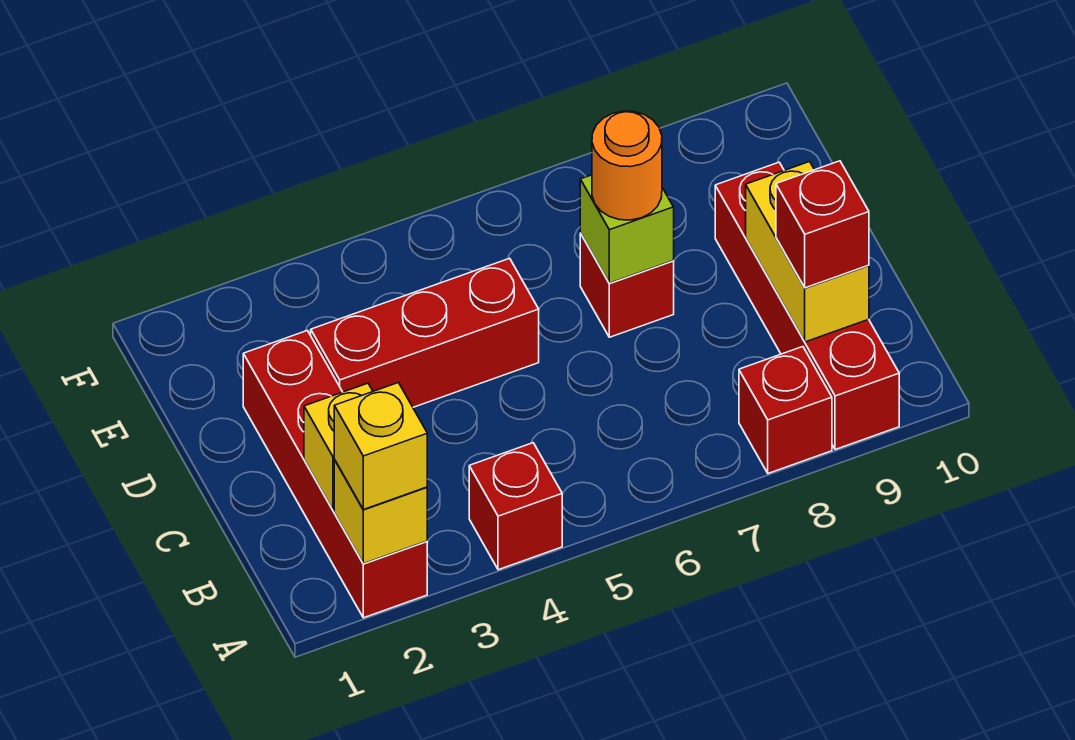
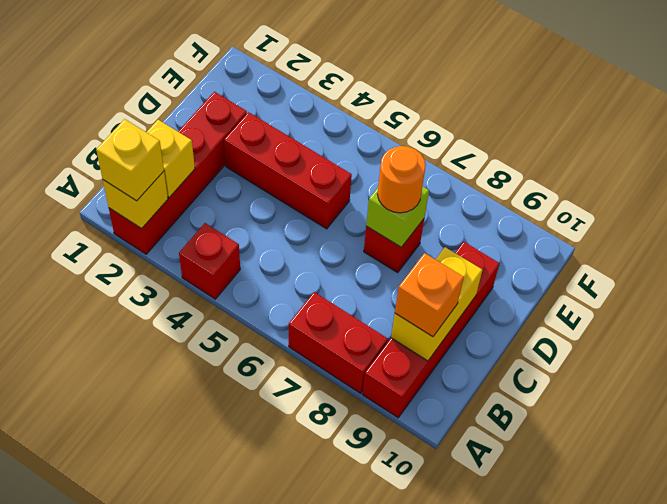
red brick A8 level 1 -> red brick A7:A8 level 1
red brick B9 level 3 -> orange brick B9 level 3

